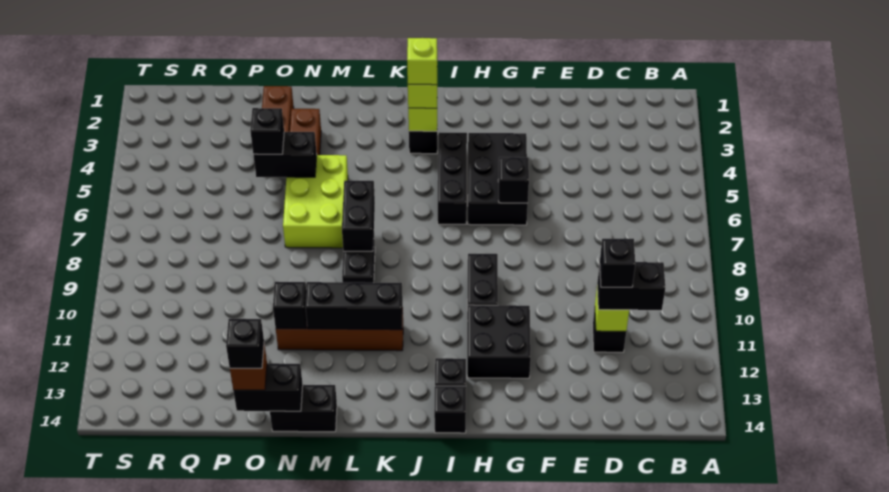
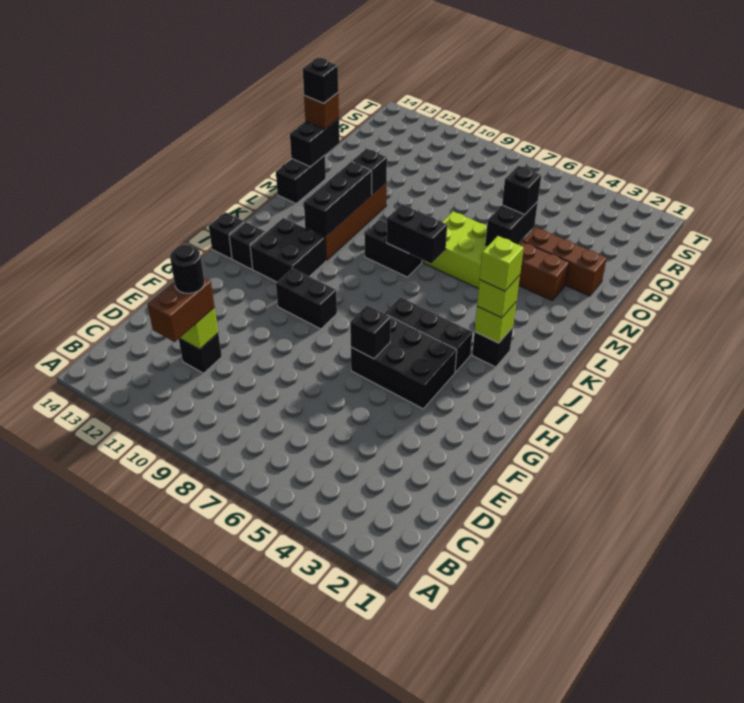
black brick C11:D11 level 3 -> brown brick C11:D11 level 3
black brick D11 level 4 -> black round brick D11 level 4
black brick G11:H12 level 1 -> black brick I11:J12 level 1

